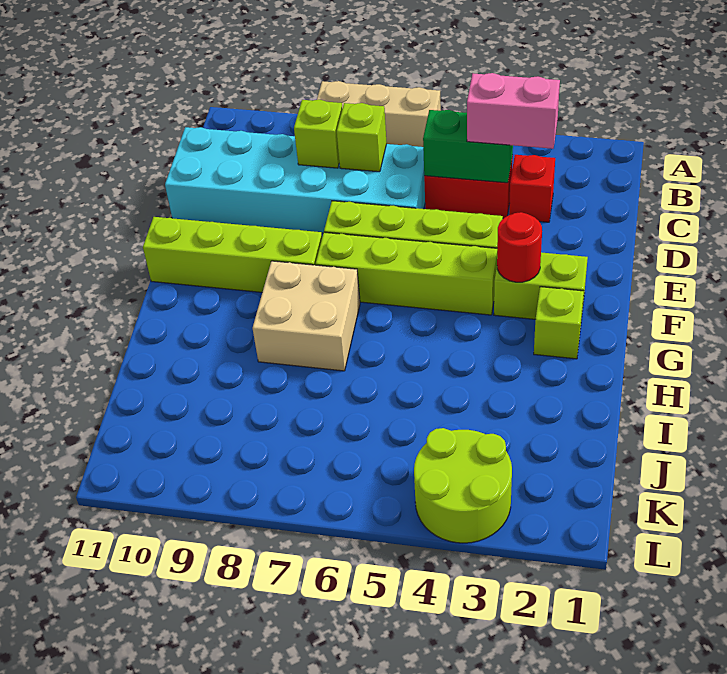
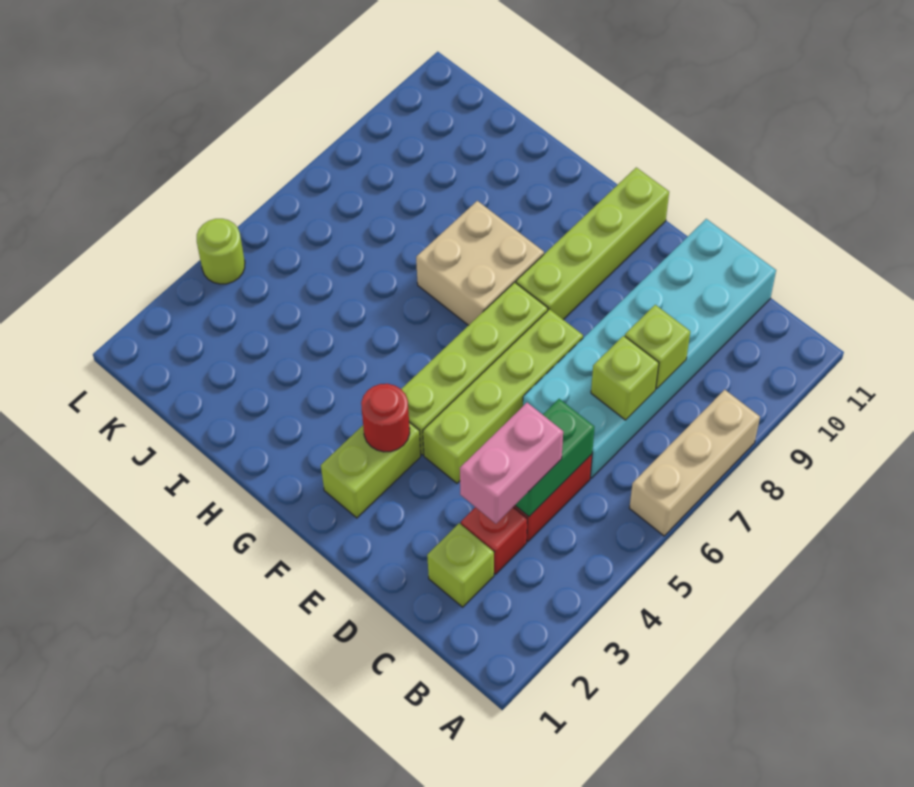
lime brick G2 level 1 -> lime brick C2 level 1
lime round brick K3:L4 level 1 -> lime round brick L4 level 1

